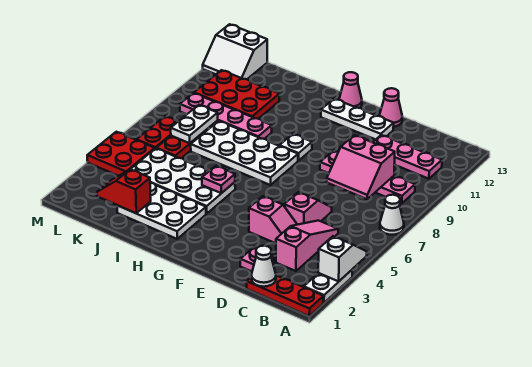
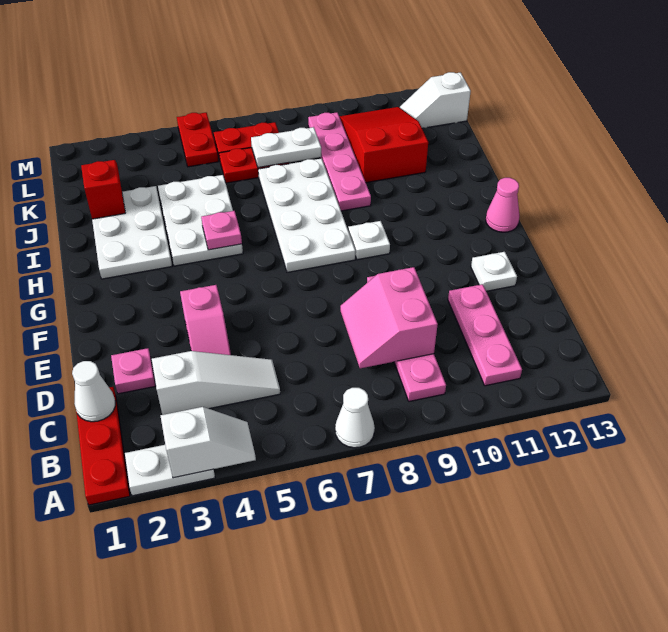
pink slope C3:C5 level 1 top 3 -> white slope C3:C5 level 1 top 3
pink slope D5:D6 level 1 top 5 -> none
white plate E12:G12 level 1 -> white plate E12 level 1
pink cone E13 level 1 -> none
white plate H4:K5 level 1 -> white plate H4:J5 level 1
red plate J10:L11 level 1 -> red slope J10:L11 level 1 top J
red plate L4:M5 level 1 -> red plate L5:M5 level 1
white slope L12:M13 level 1 top 13 -> white slope L12:L13 level 1 top 13

